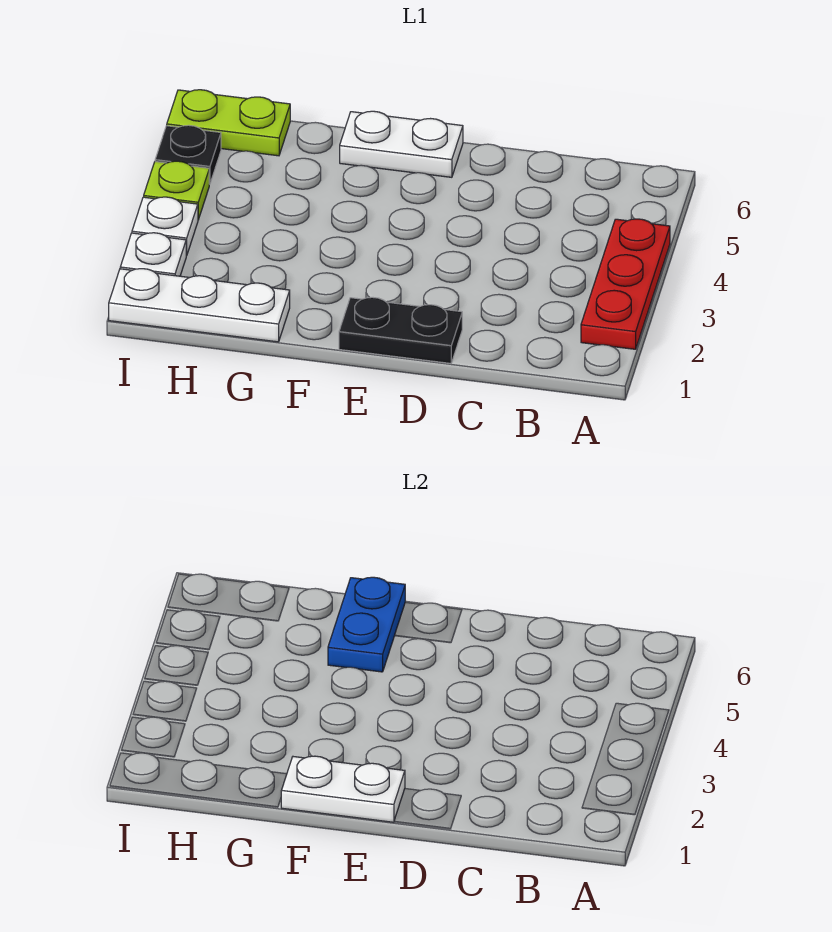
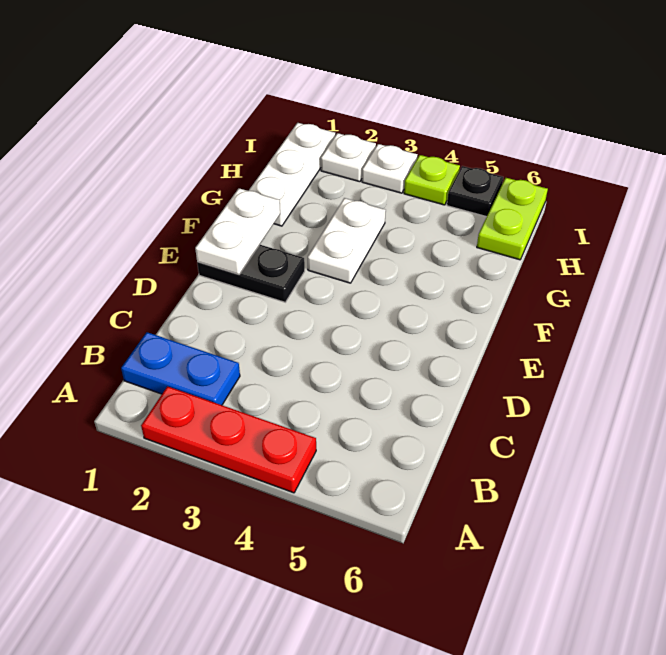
black plate D1:E1 level 1 -> black plate E1:E2 level 1
white plate E6:F6 level 1 -> white plate F3:G3 level 1
blue plate F5:F6 level 2 -> blue plate B1:B2 level 1

